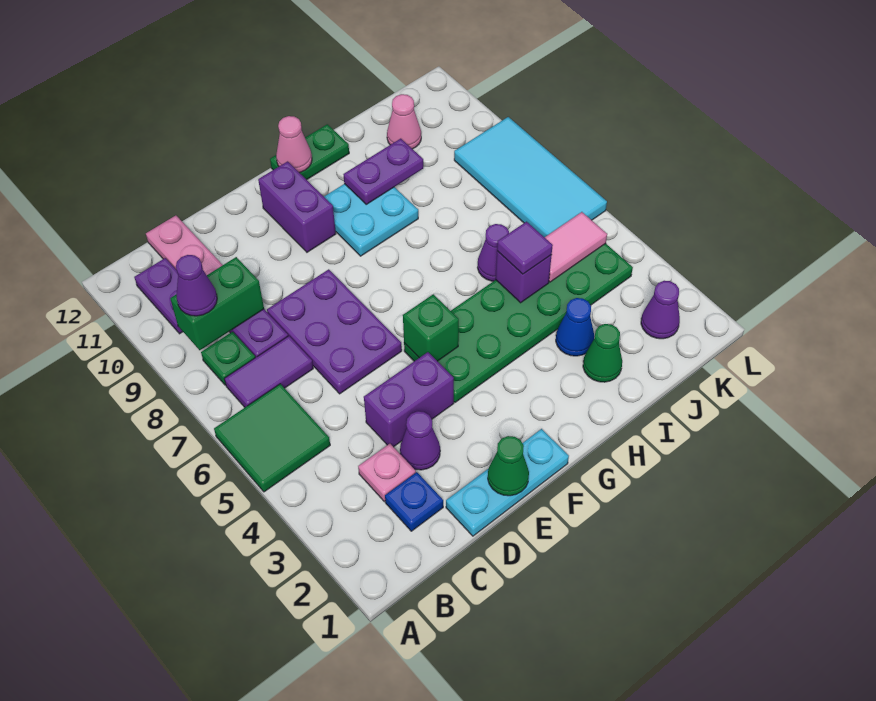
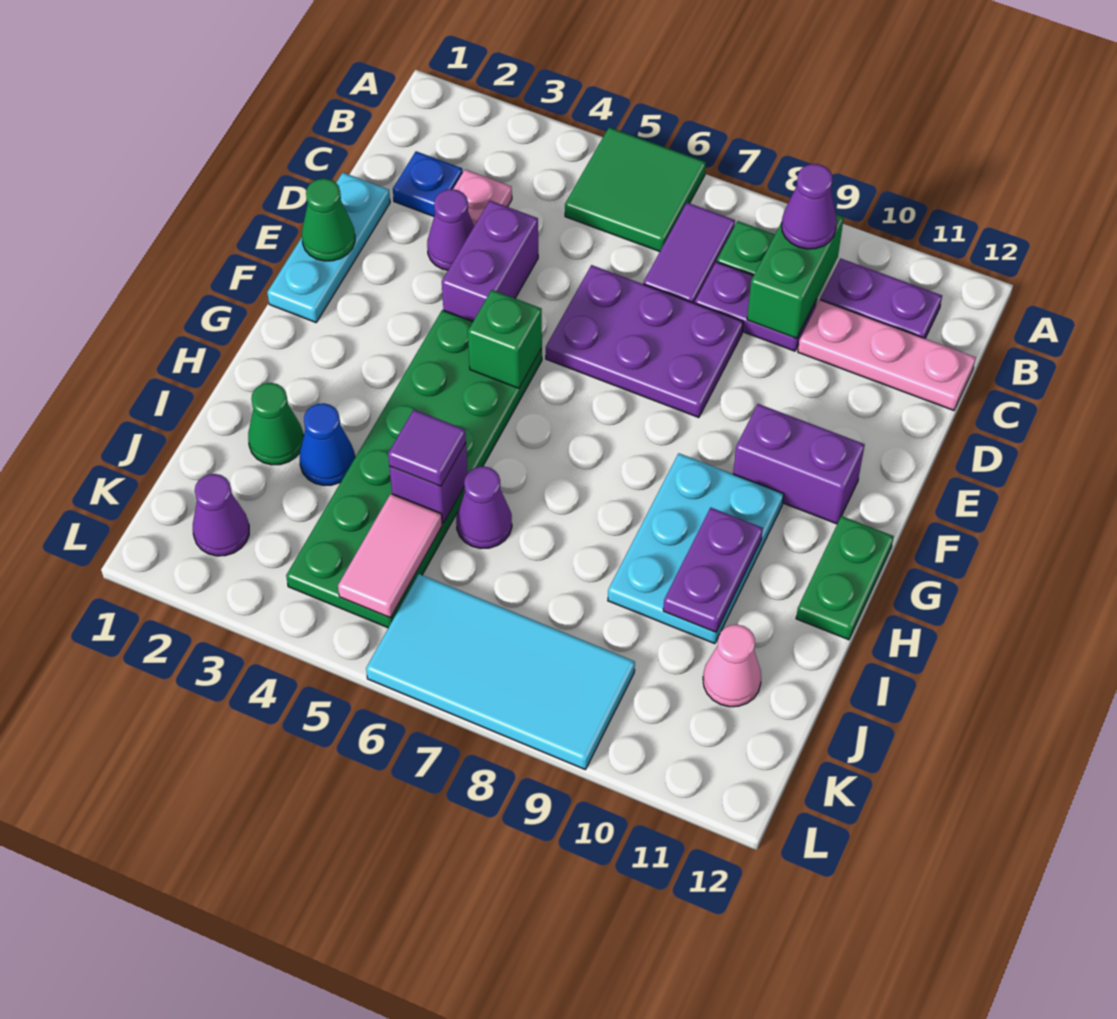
cyan plate G9:H10 level 1 -> cyan plate G9:I10 level 1
pink cone G12 level 2 -> none

